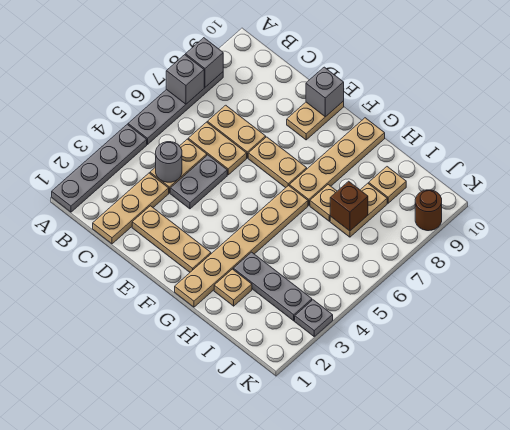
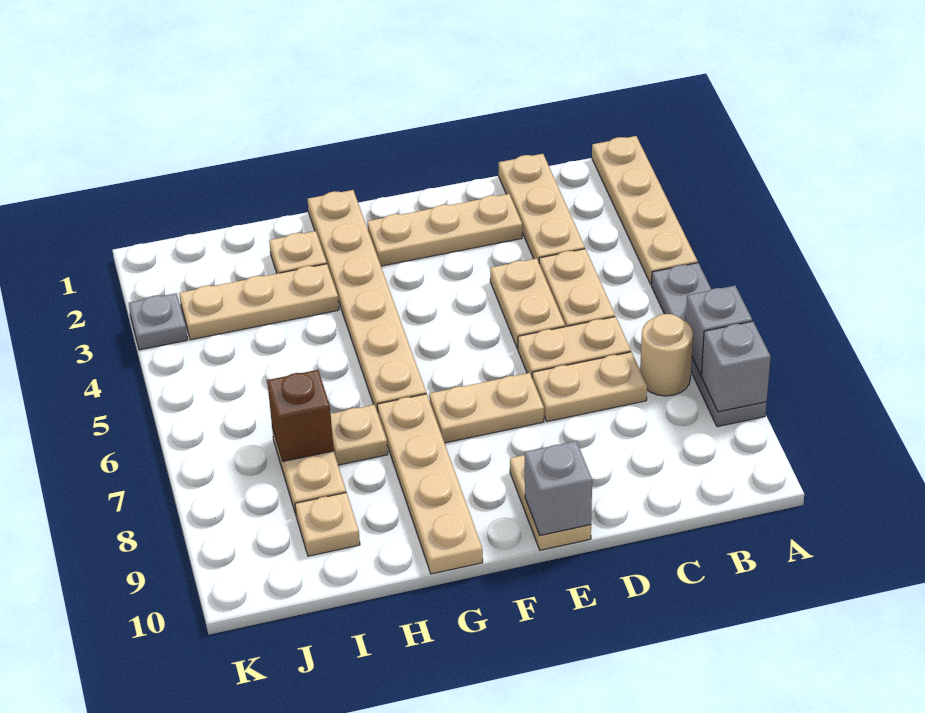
grey plate A1:A4 level 1 -> tan plate A1:A4 level 1
none -> tan round brick B7 level 1
grey round brick C4 level 2 -> none
grey plate D4:D5 level 1 -> tan plate D4:D5 level 1
grey plate H3:J3 level 1 -> tan plate H3:J3 level 1
brown round brick K9 level 1 -> none

